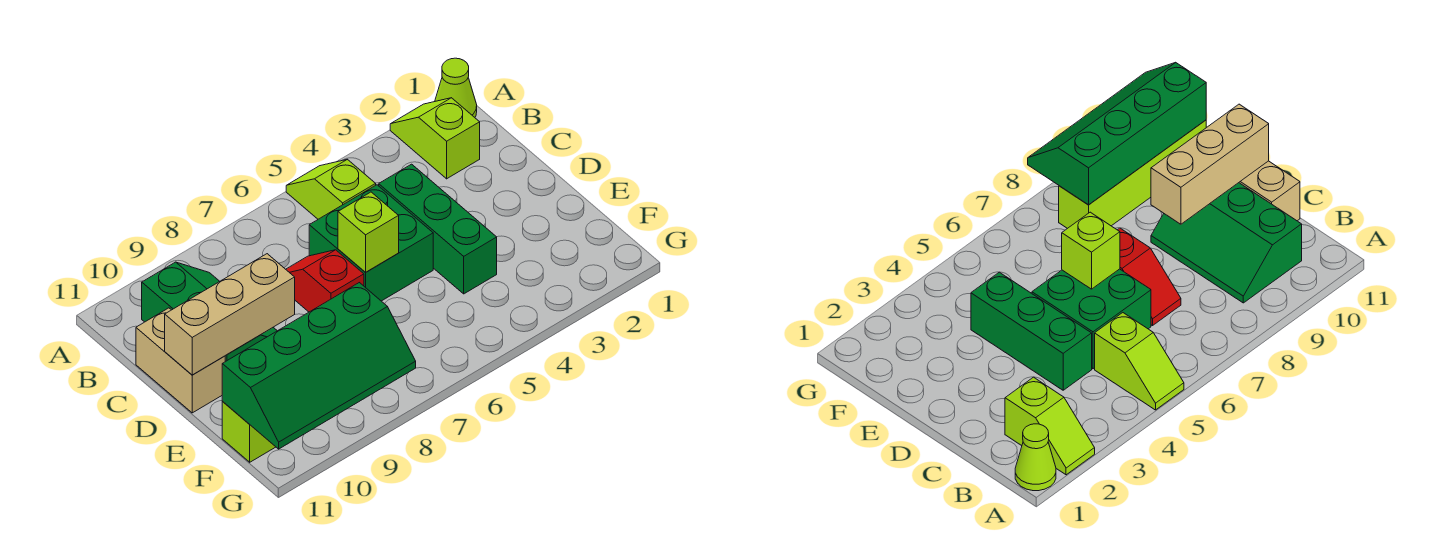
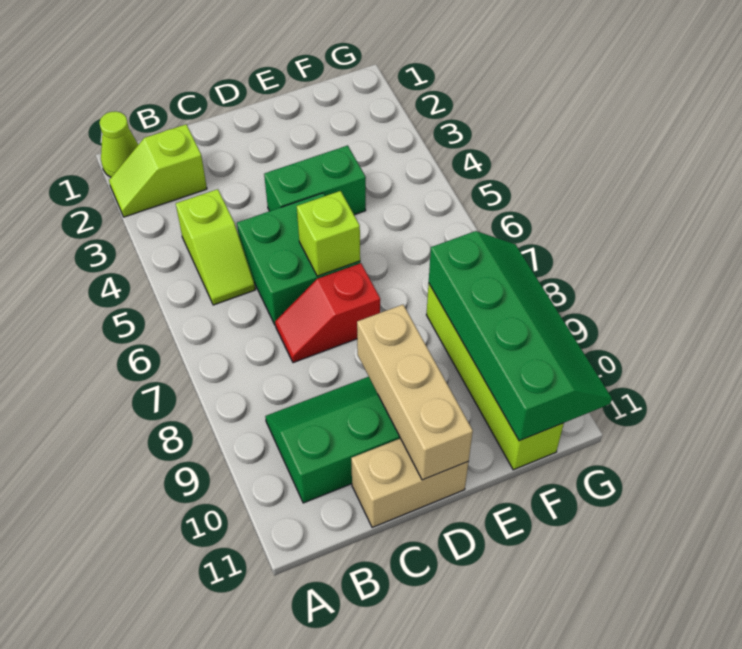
lime slope A5:B5 level 1 top B -> lime slope B4:B5 level 1 top 4
green brick C4:E4 level 1 -> green brick D4:E4 level 1

